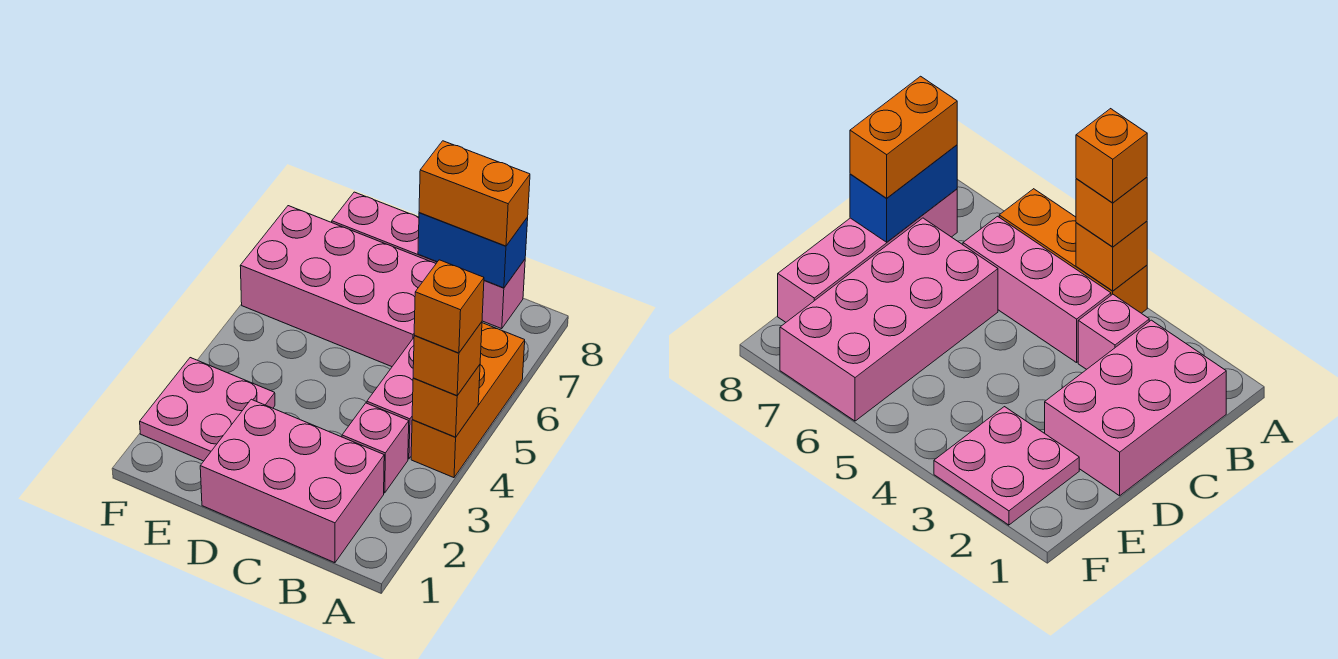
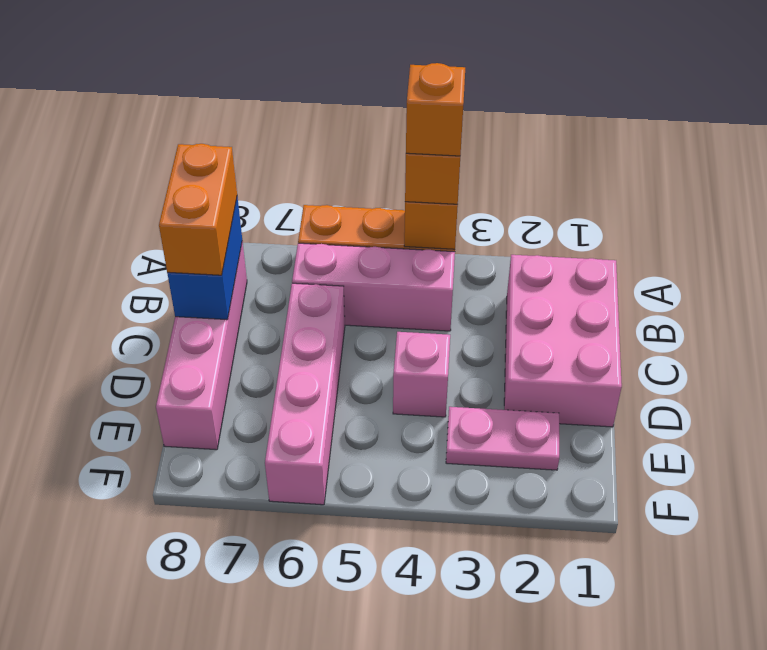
pink brick B3 level 1 -> pink brick D4 level 1
pink brick C6:F7 level 1 -> pink brick C6:F6 level 1
pink plate E2:F3 level 1 -> pink plate E2:E3 level 1

